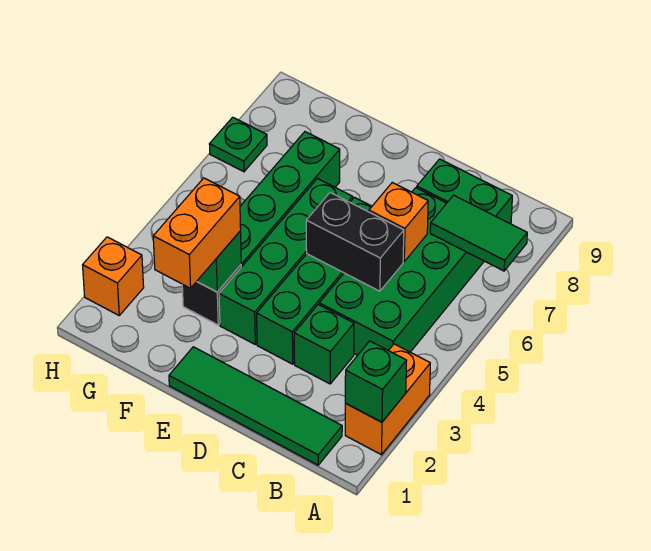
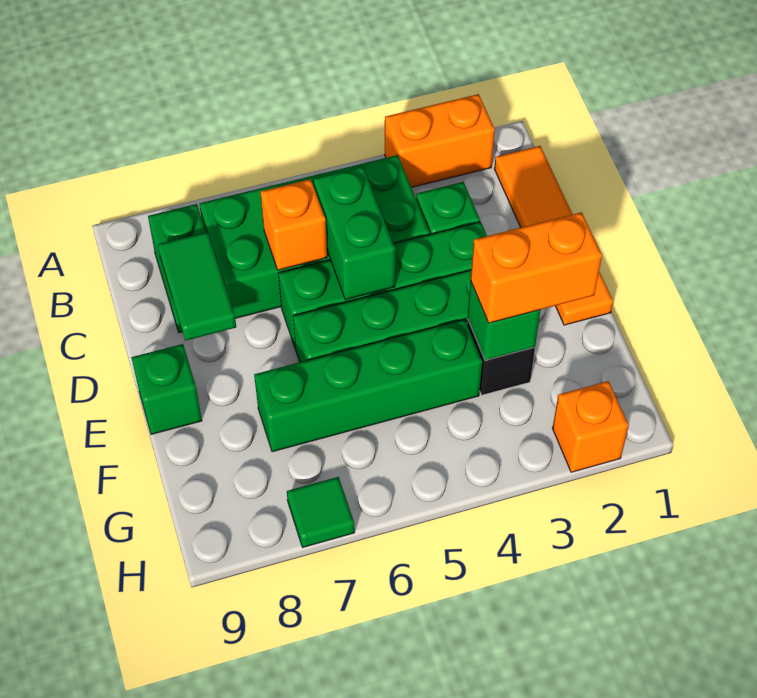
green brick A2 level 2 -> green brick E9 level 1
green tile A7:B7 level 2 -> green tile C8:D8 level 2
green tile B1:E1 level 1 -> orange tile B1:E1 level 1
black brick C5:D5 level 2 -> green brick C5:D5 level 2
green plate H7 level 1 -> green tile H7 level 1

